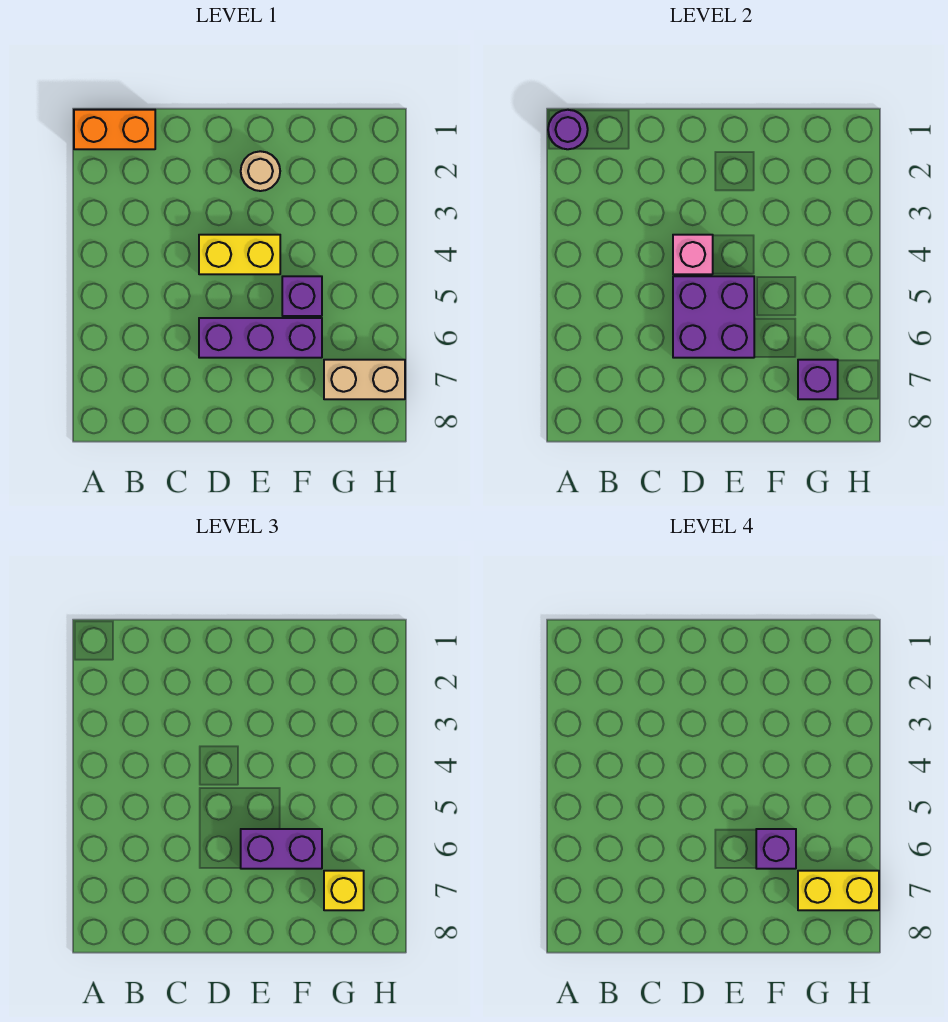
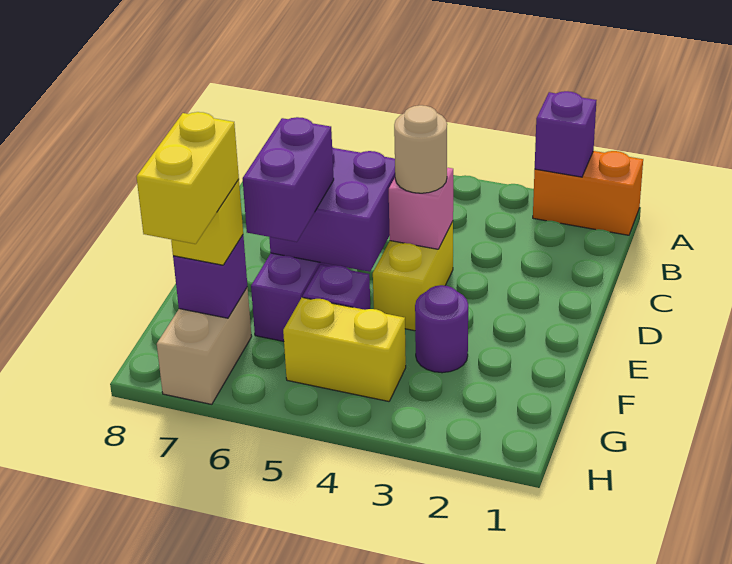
orange brick A1:B1 level 1 -> orange brick A1:A2 level 1
purple round brick A1 level 2 -> purple round brick F3 level 1
tan round brick E2 level 1 -> tan round brick D4 level 3
purple brick F6 level 4 -> purple brick A2 level 2
none -> yellow brick G4:G5 level 1

